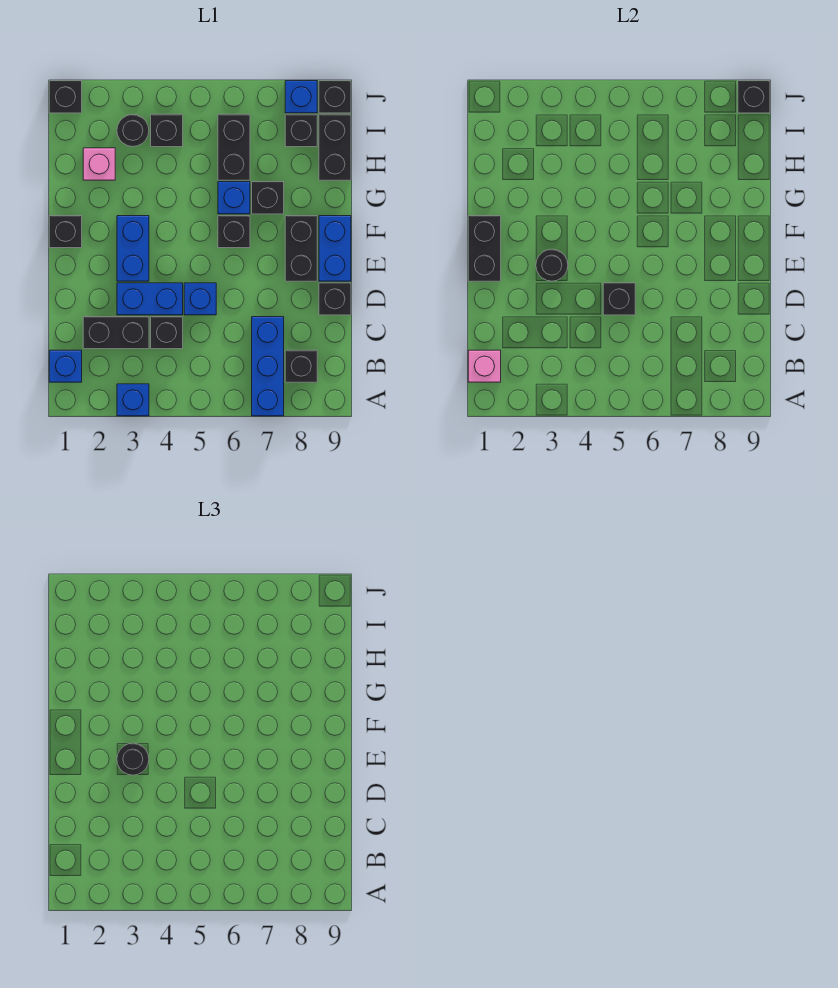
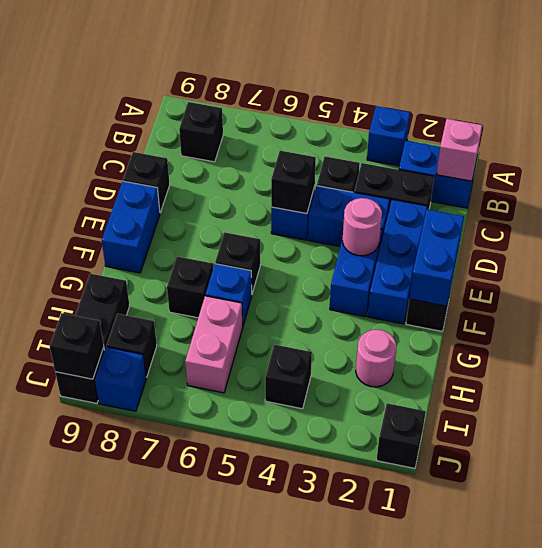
blue brick A7:C7 level 1 -> blue brick D2:F2 level 1
blue brick B1 level 1 -> blue brick B1:B2 level 1
black brick E1:F1 level 2 -> blue brick E1:F1 level 2
black round brick E3 level 2 -> pink round brick E3 level 2
black round brick E3 level 3 -> none
black brick E8:F8 level 1 -> none
pink brick H2 level 1 -> pink round brick H2 level 1
black brick H6:I6 level 1 -> pink brick H6:I6 level 1
black round brick I3 level 1 -> none

